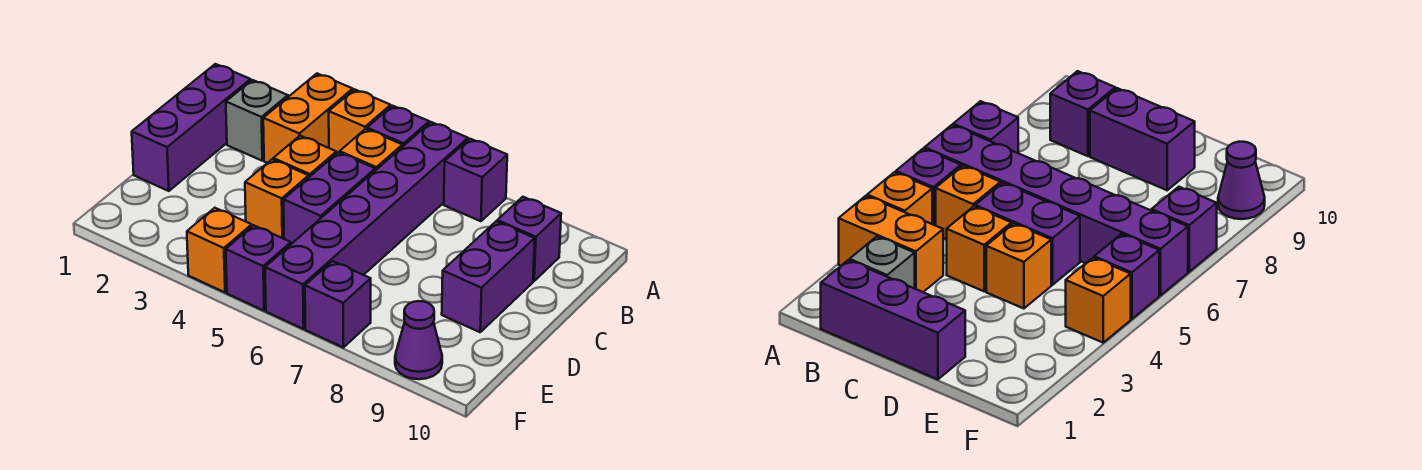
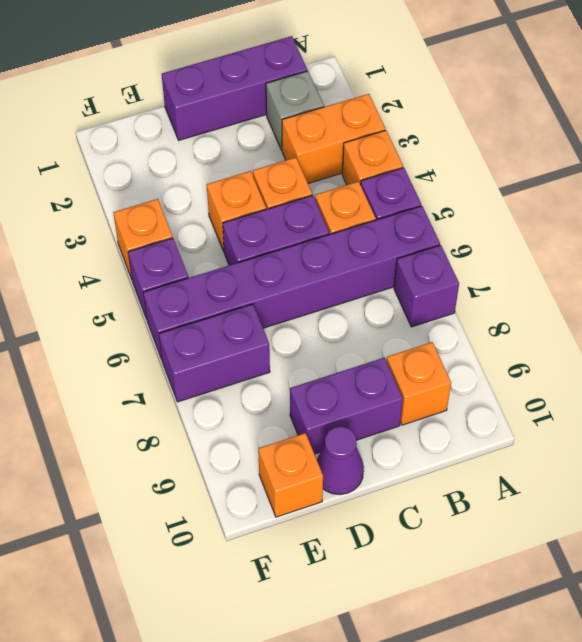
purple brick B9 level 1 -> orange brick B9 level 1
none -> orange brick E10 level 1
purple brick F7 level 1 -> purple brick E7:F7 level 1
purple cone F9 level 1 -> purple cone D10 level 1

